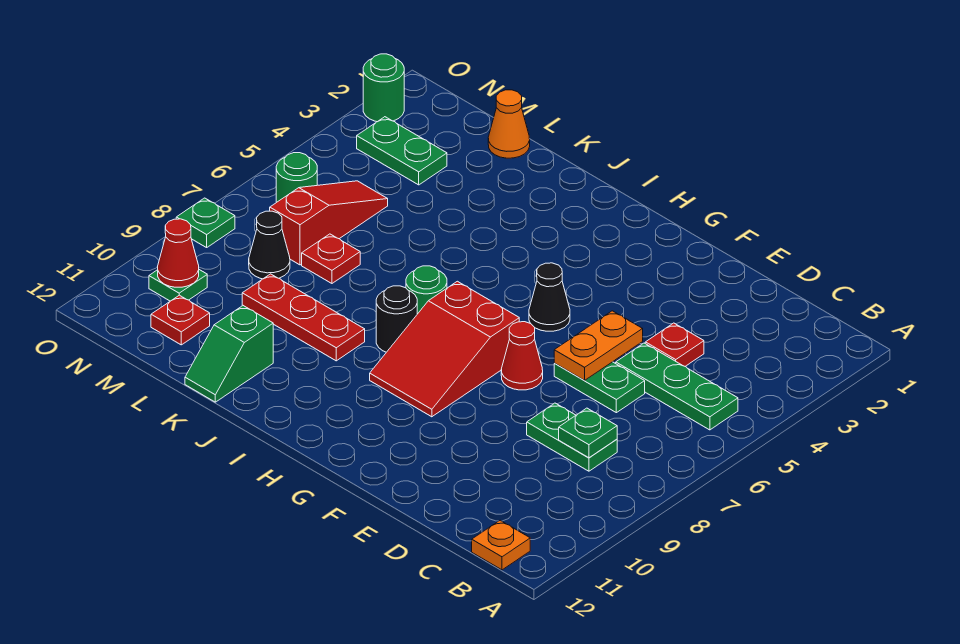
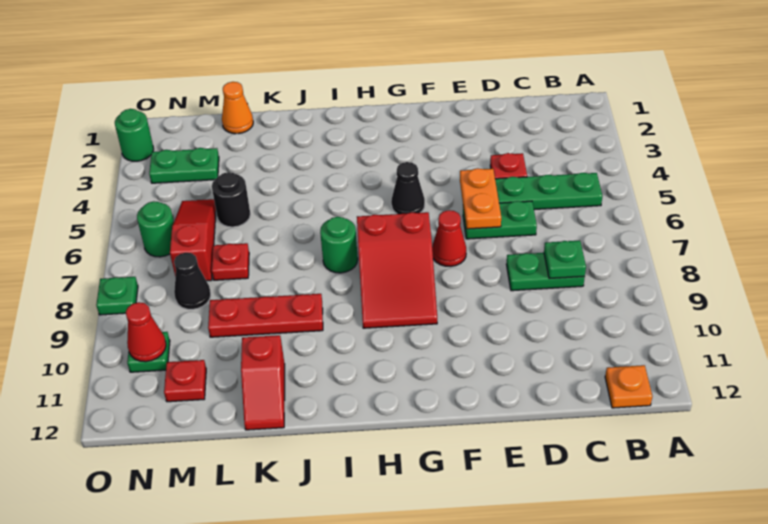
black round brick I8 level 1 -> black round brick L5 level 1
green slope K11:K12 level 1 top 11 -> red slope K11:K12 level 1 top 11

